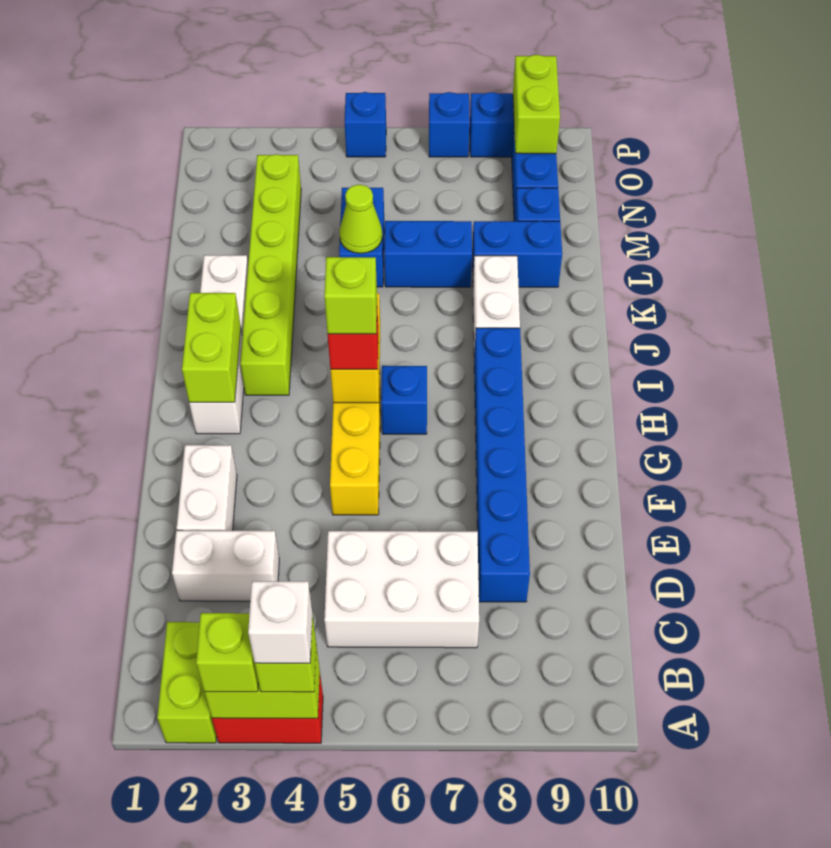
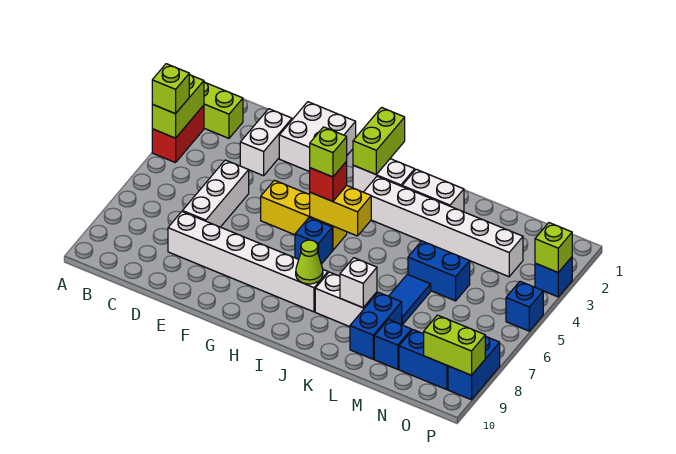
lime brick A3 level 3 -> lime brick P3 level 2
white brick A4 level 4 -> white brick K8 level 2
white brick C5:D7 level 1 -> white brick D5:D7 level 1
blue brick D8:I8 level 1 -> white brick D8:I8 level 1
white brick E2:F2 level 1 -> white brick E1:F2 level 1
lime brick H2:I2 level 2 -> lime brick H1:H2 level 2
lime brick I3:N3 level 1 -> white brick I3:N3 level 1
lime cone L5 level 2 -> lime cone I8 level 2
blue brick L6:L7 level 1 -> blue tile L6:L7 level 1
blue brick P7 level 1 -> blue brick P3 level 1

